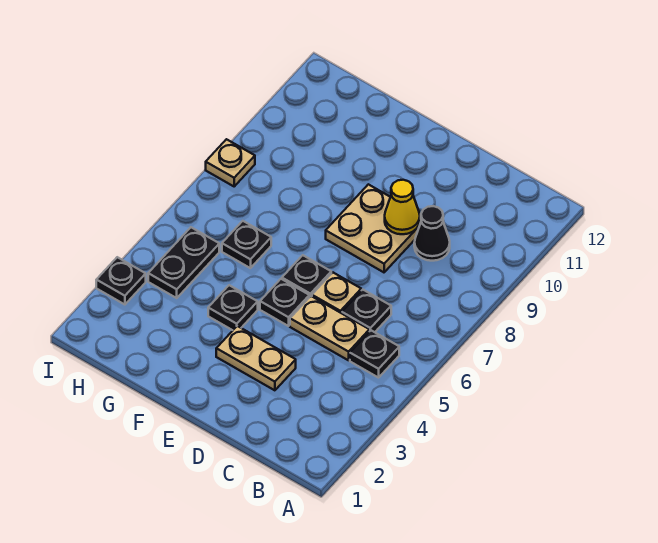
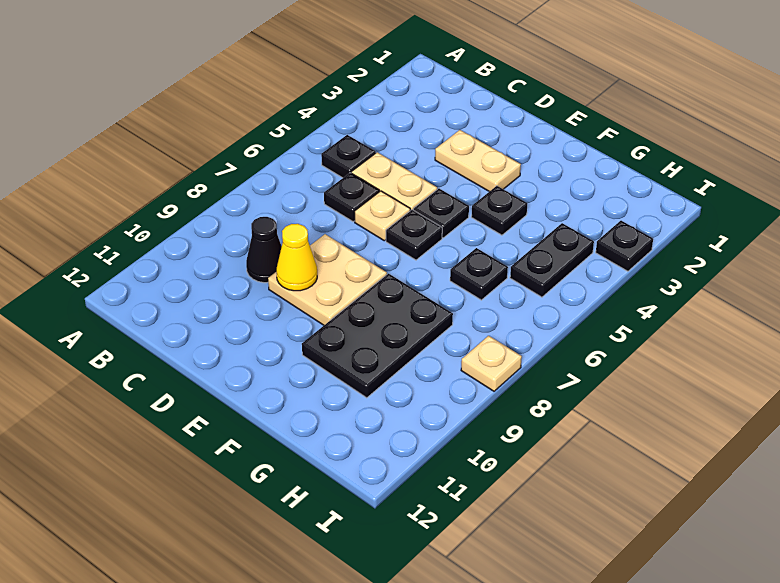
none -> black plate F8:G10 level 1

